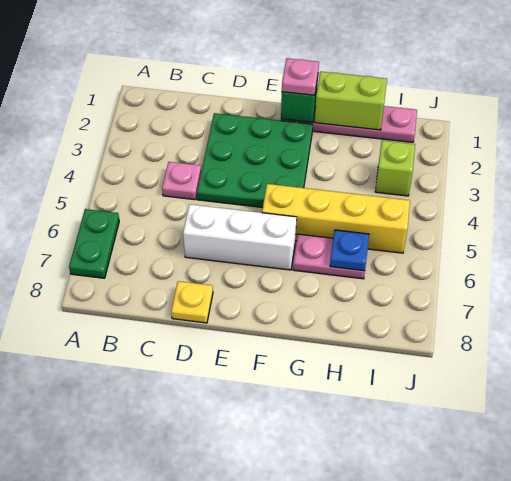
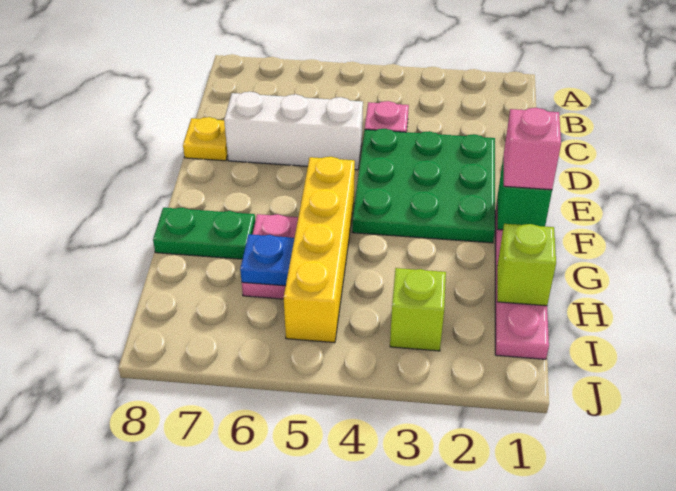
green plate A6:A7 level 1 -> green plate G7:G8 level 1
white brick D6:F6 level 1 -> white brick D5:D7 level 1
pink plate F1 level 3 -> pink brick F1 level 3
lime brick G1:H1 level 2 -> lime brick H1 level 2

